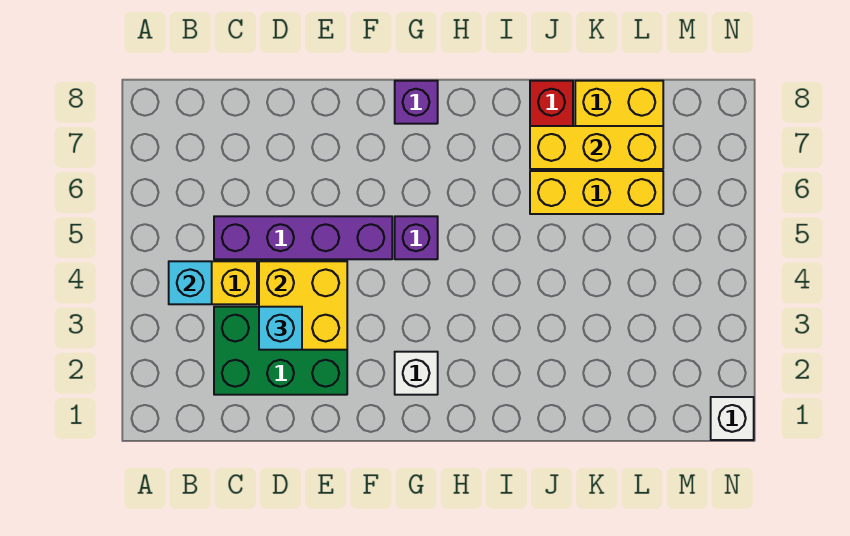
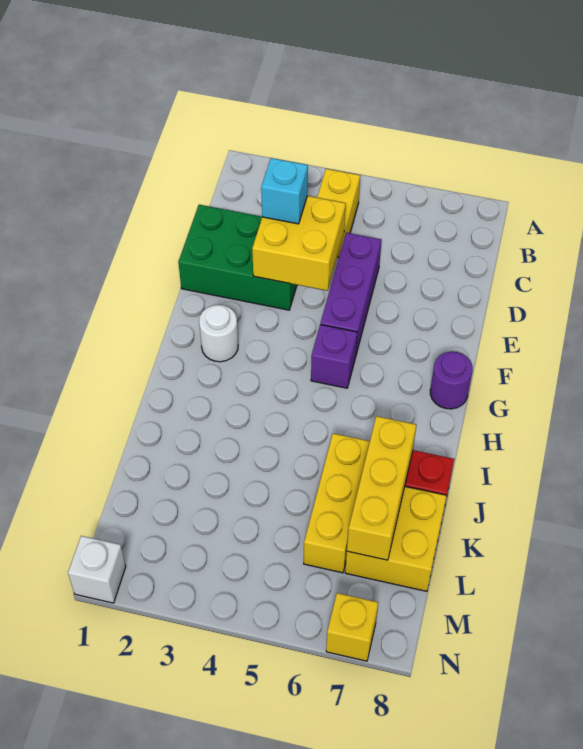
cyan brick B4 level 2 -> none
green brick C2:E3 level 1 -> green brick D1:E3 level 1
purple brick C5:F5 level 1 -> purple brick D5:F5 level 1
white brick G2 level 1 -> white round brick G2 level 1
purple brick G8 level 1 -> purple round brick G8 level 1
none -> yellow brick N7 level 1

